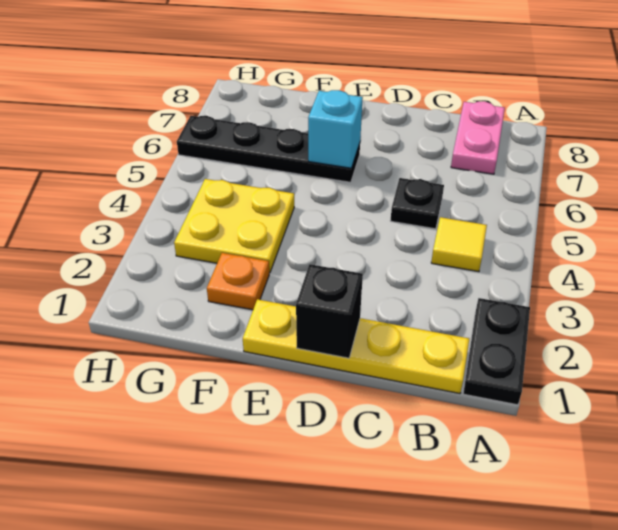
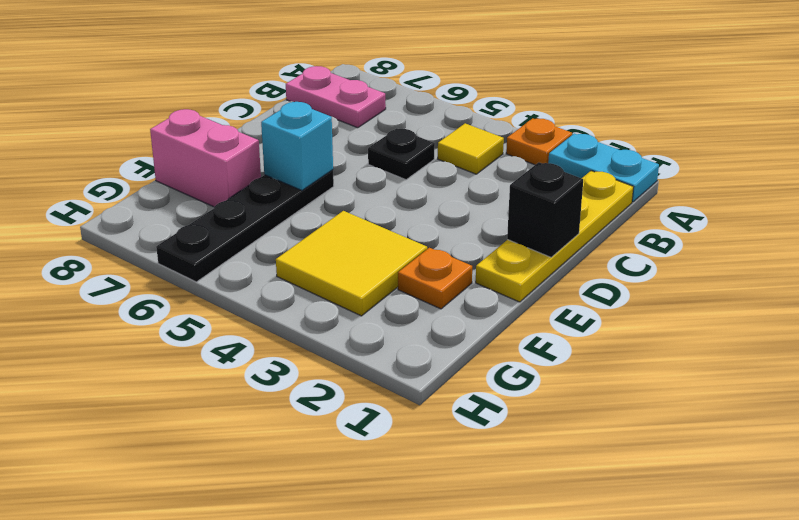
black plate A1:A2 level 1 -> cyan plate A1:A2 level 1
none -> orange plate A3 level 1
yellow plate F3:G4 level 1 -> yellow tile F3:G4 level 1
none -> pink brick F7:F8 level 1

